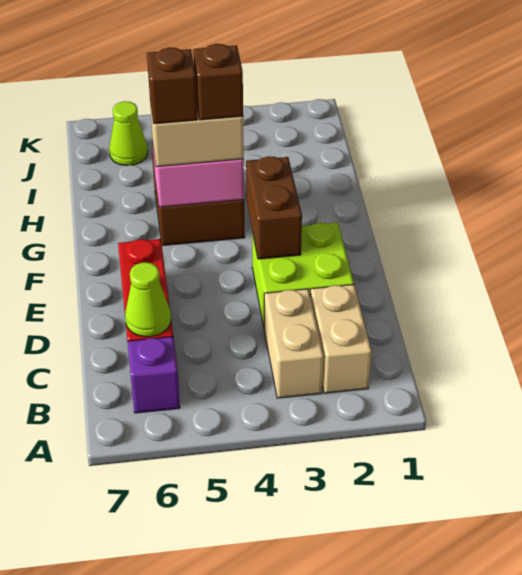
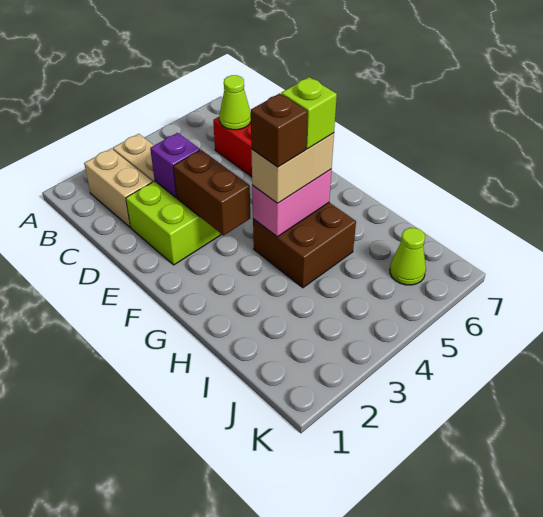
purple brick B6 level 1 -> purple brick D3 level 2
brown brick G5 level 4 -> lime brick G5 level 4

